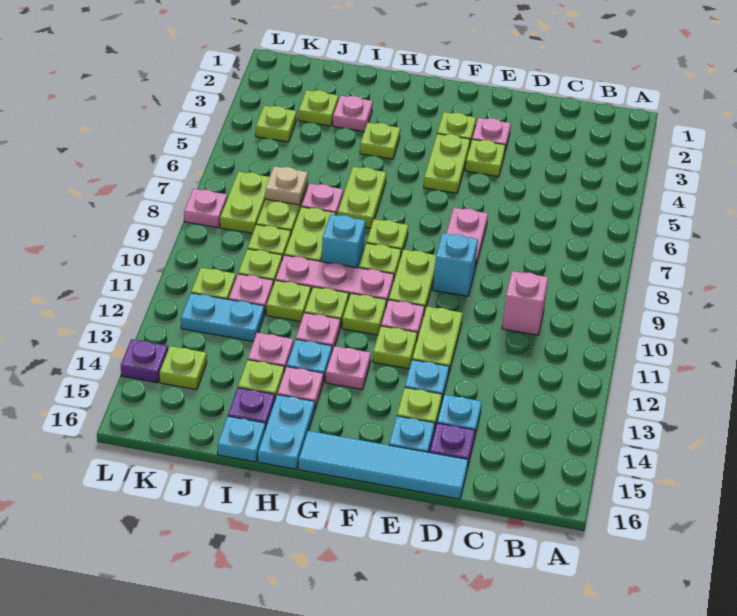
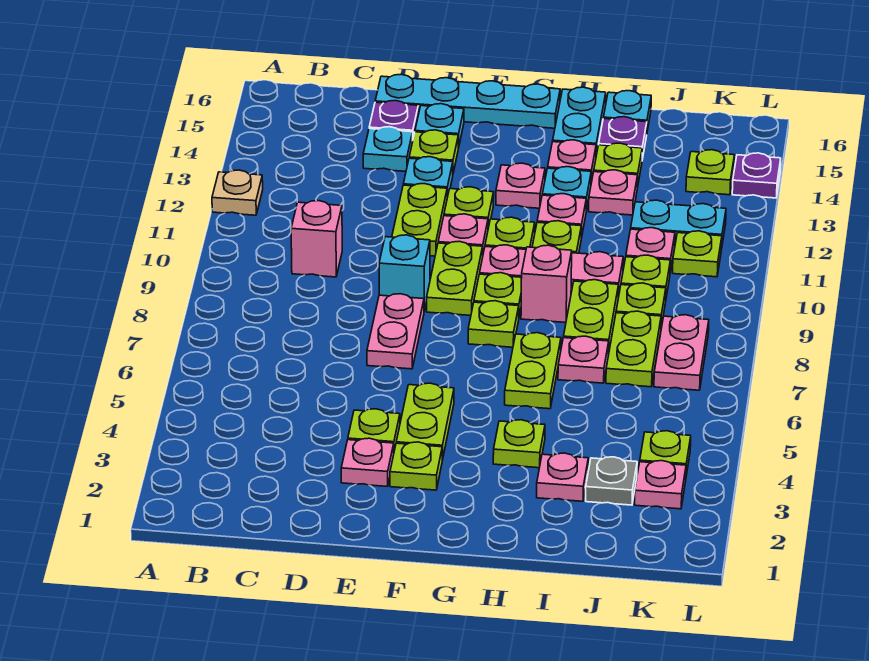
cyan tile D16:G16 level 1 -> cyan plate D16:G16 level 1
cyan brick H9 level 1 -> pink brick H9 level 1
lime plate I11 level 1 -> none
lime plate J3 level 1 -> grey plate J3 level 1
tan plate J7 level 2 -> tan plate A12 level 1
lime plate K7:K8 level 1 -> pink plate K7:K8 level 1
pink plate L8 level 1 -> pink plate K3 level 1

